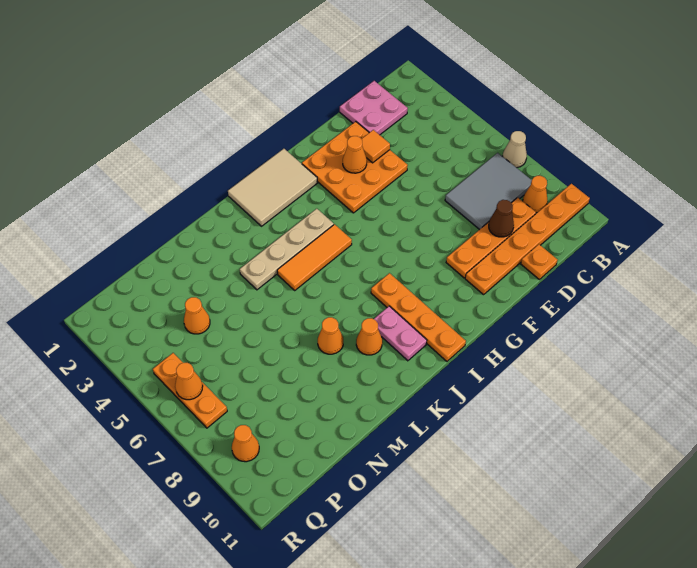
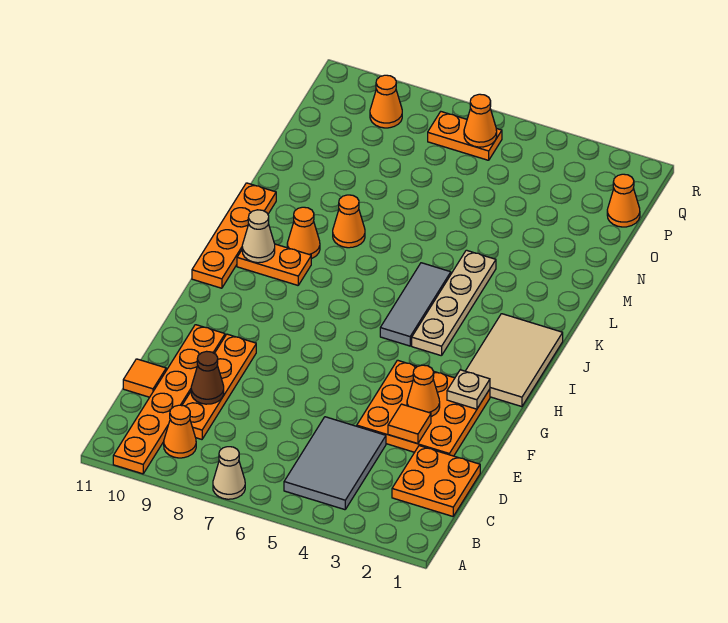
grey tile B7:D8 level 1 -> grey tile B4:D5 level 1
pink plate C1:D2 level 1 -> orange plate C1:D2 level 1
orange plate D11 level 1 -> orange tile D11 level 1
none -> tan plate G2 level 2
orange tile I5:K5 level 1 -> grey tile I5:K5 level 1
orange plate I8:I11 level 1 -> orange plate I11:L11 level 1
pink plate J9:J10 level 1 -> orange plate J9:J10 level 1
none -> tan cone J10 level 2
orange cone O4 level 1 -> orange cone P1 level 1
orange plate Q5:Q7 level 1 -> orange plate Q6:Q7 level 1

